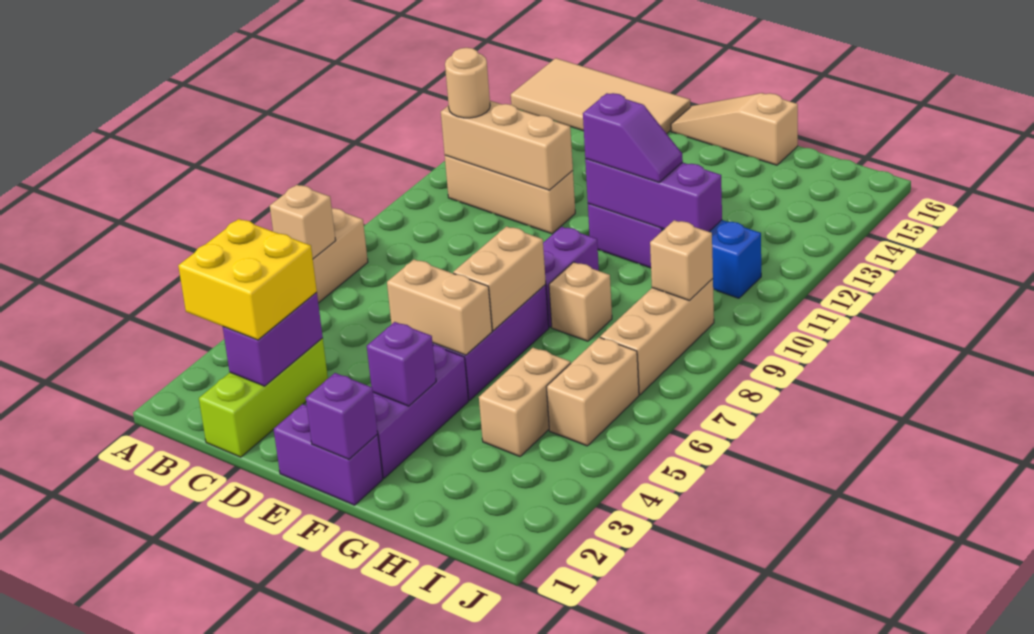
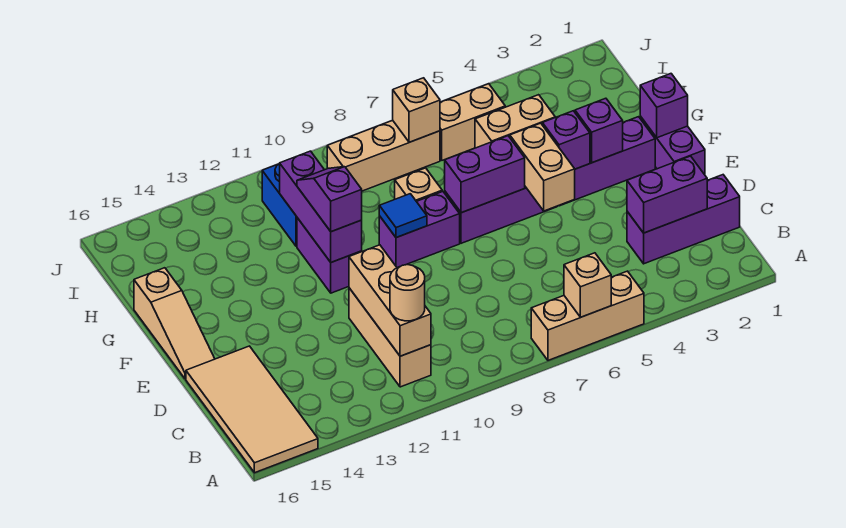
yellow brick B2:C3 level 3 -> none
lime brick C1:C3 level 1 -> purple brick C1:C3 level 1
none -> purple brick F4 level 2
tan brick F6:F7 level 2 -> purple brick F6:F7 level 2
none -> blue tile F9 level 2
tan brick I9 level 2 -> tan brick I7 level 2

